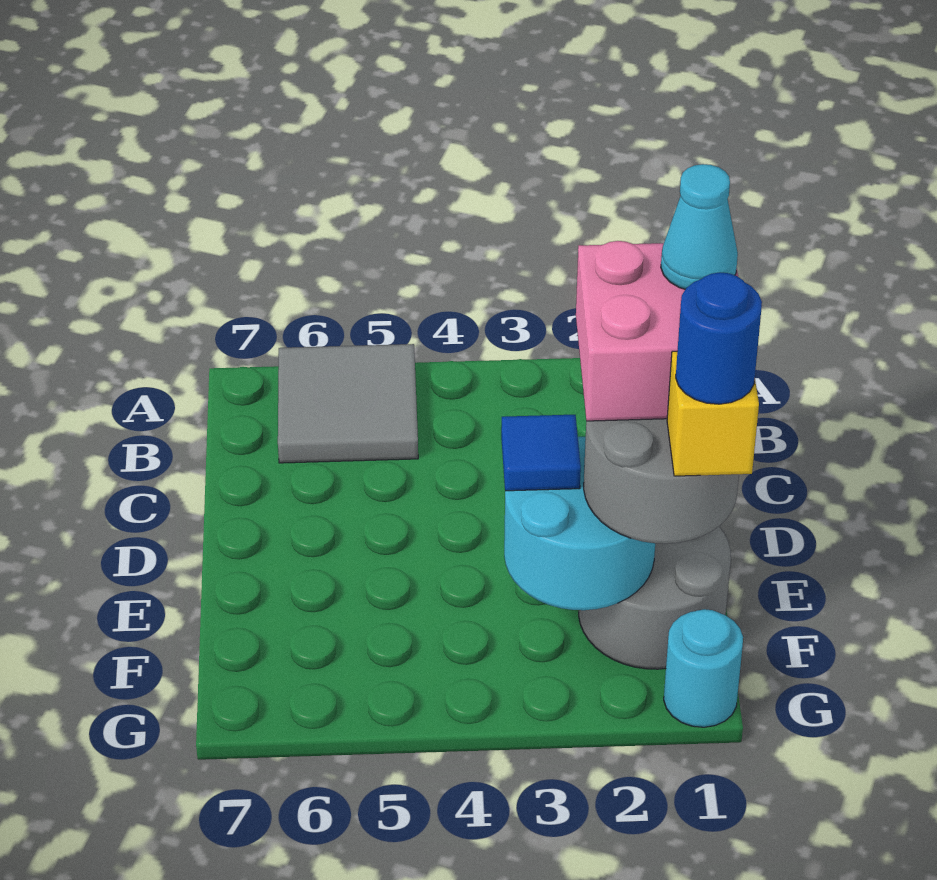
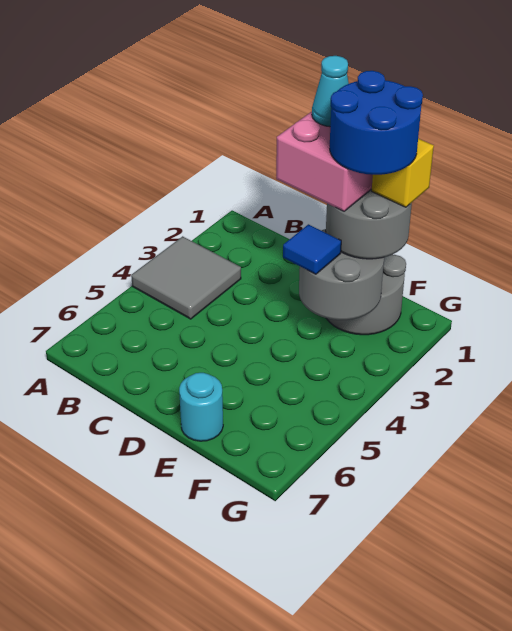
grey tile A5:B6 level 1 -> grey tile A3:B4 level 1
cyan round brick E2:F3 level 2 -> grey round brick E2:F3 level 2
blue round brick F1 level 5 -> blue round brick E1:F2 level 5
cyan round brick G1 level 1 -> cyan round brick E7 level 1

